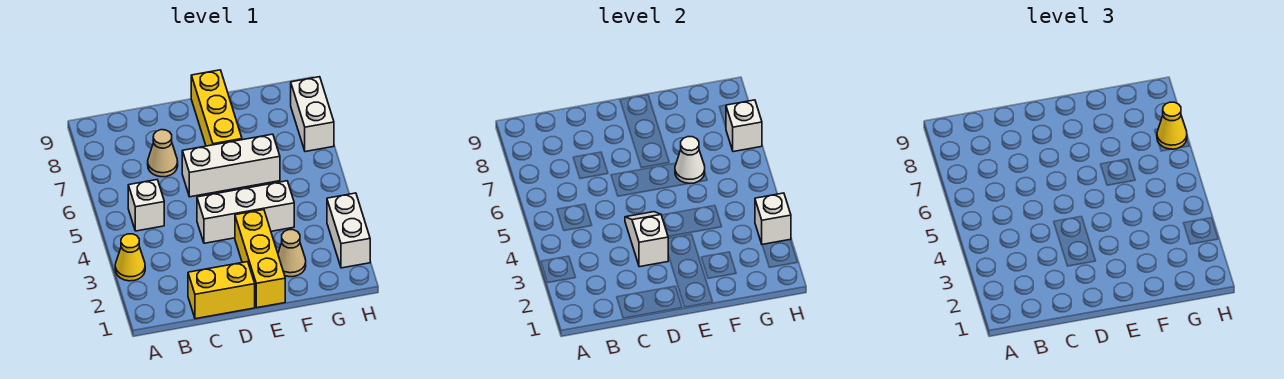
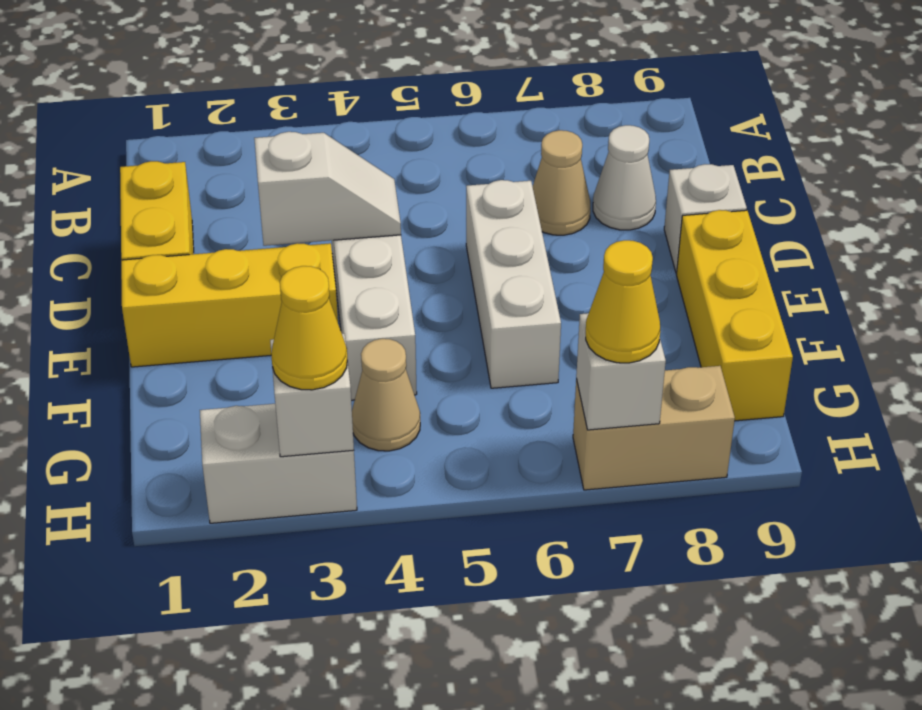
yellow cone A3 level 1 -> yellow cone H3 level 3
white brick B5 level 1 -> white brick D9 level 1
yellow brick E7:E9 level 1 -> yellow brick E9:G9 level 1
tan cone F2 level 1 -> tan cone G4 level 1
white cone F6 level 2 -> white cone C8 level 1
white brick H7:H8 level 1 -> tan brick H7:H8 level 1

